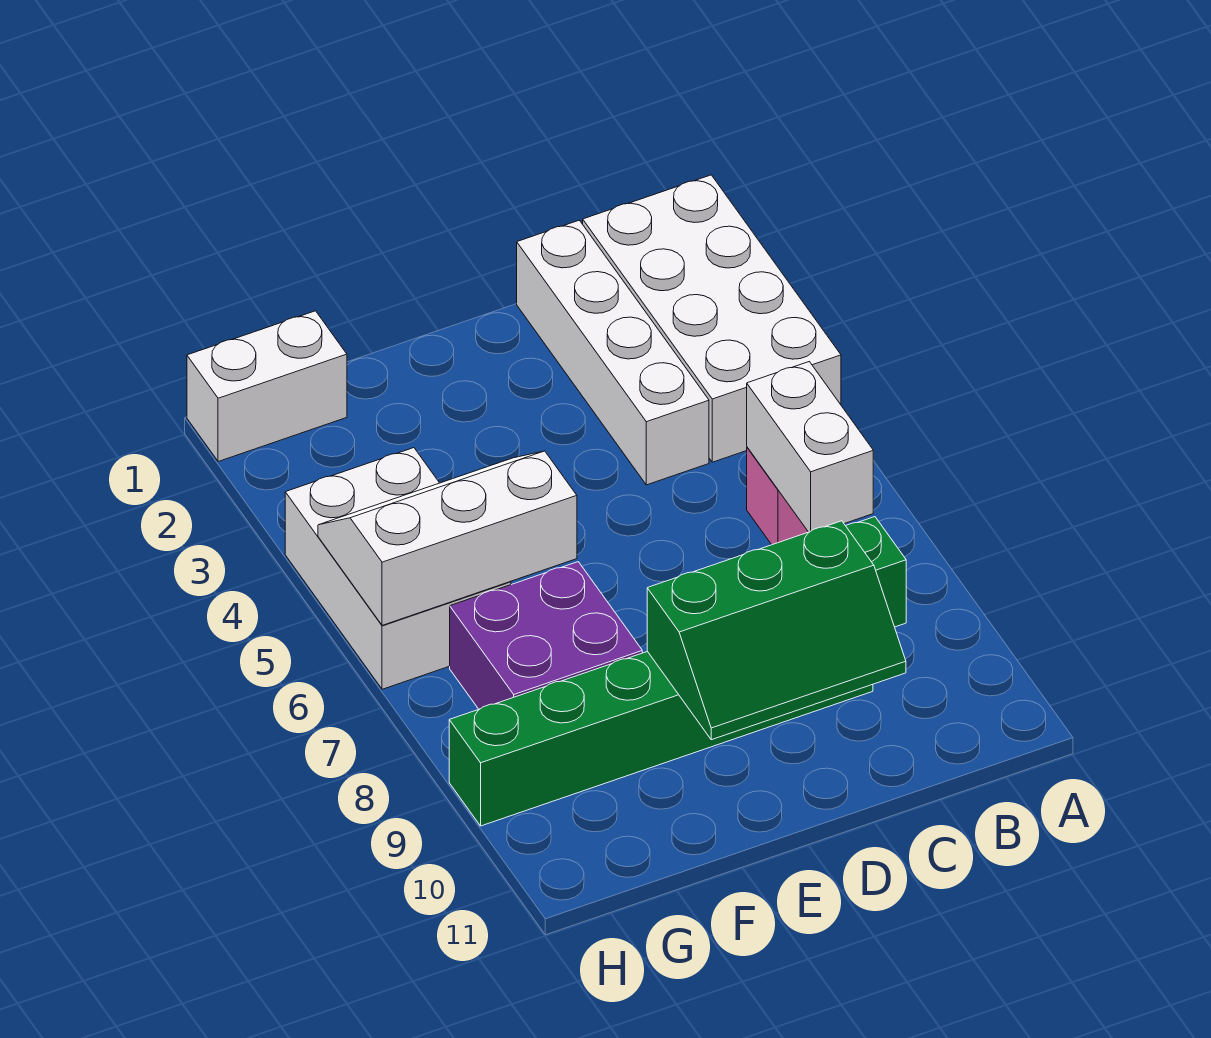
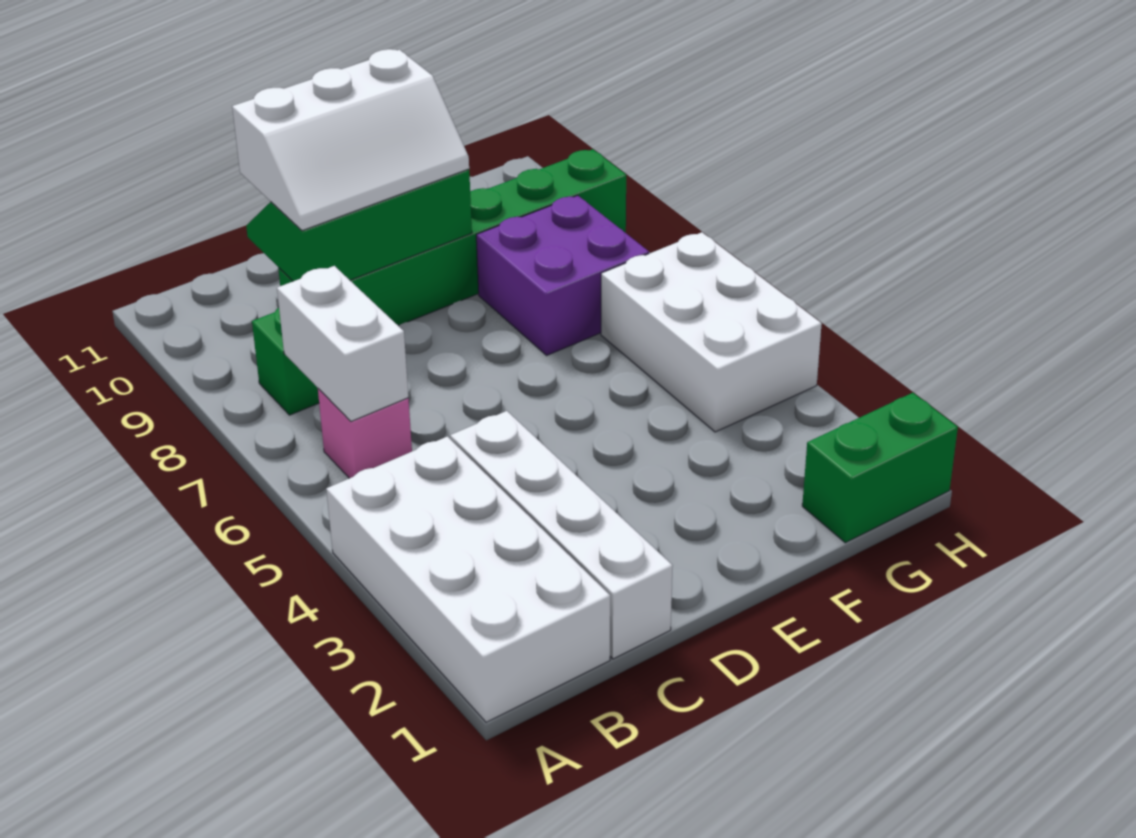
white slope F5:H6 level 2 top 6 -> white slope C9:E10 level 3 top 10
white brick G1:H1 level 1 -> green brick G1:H1 level 1

